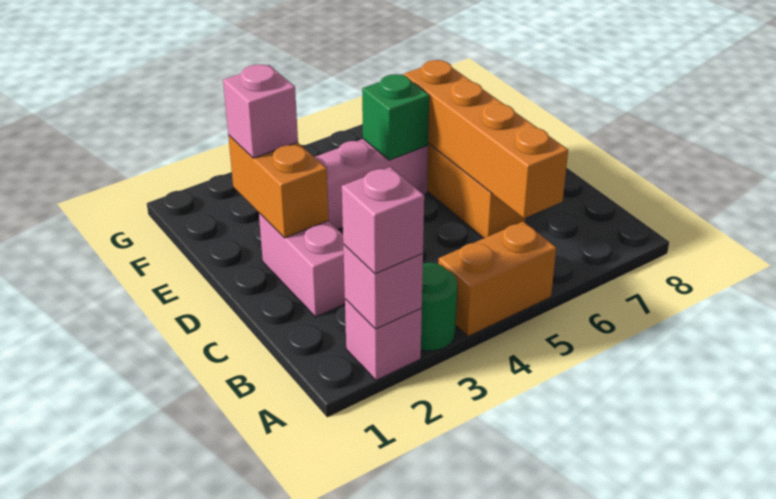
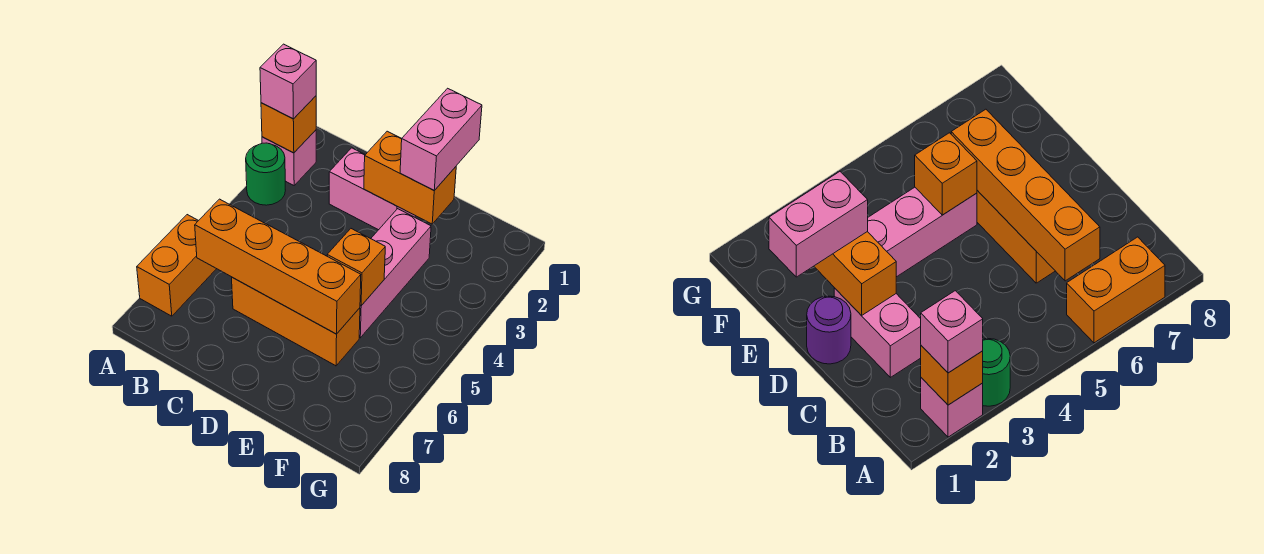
pink brick A2 level 2 -> orange brick A2 level 2
orange brick A4:A5 level 1 -> orange brick A6:A7 level 1
none -> purple round brick D1 level 1
pink brick E2 level 3 -> pink brick E1:E2 level 3
green brick E5 level 2 -> orange brick E5 level 2

